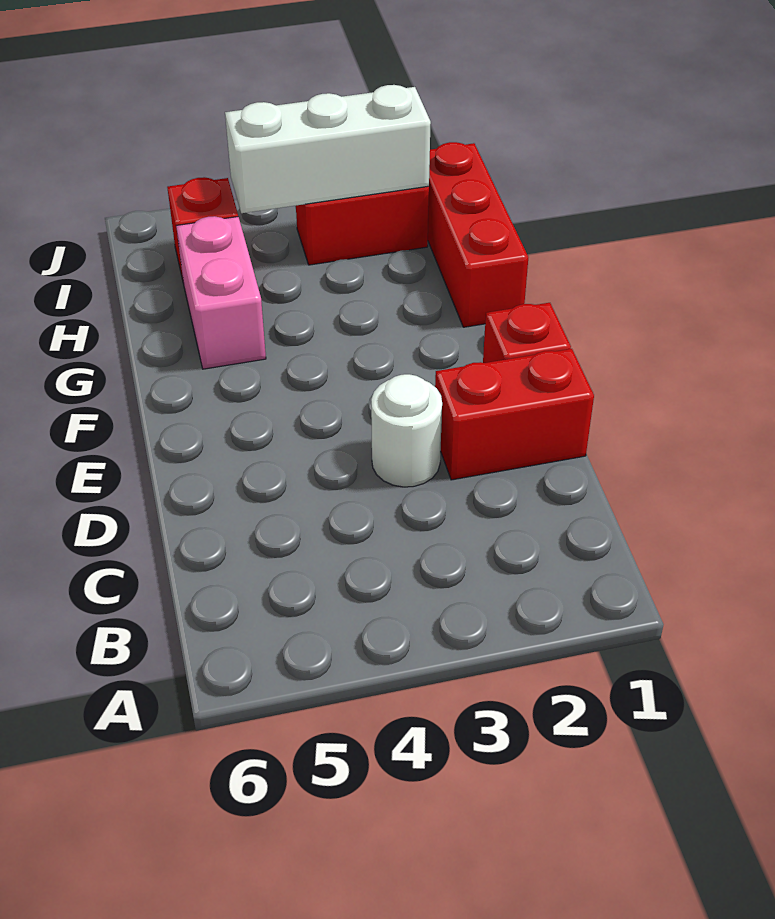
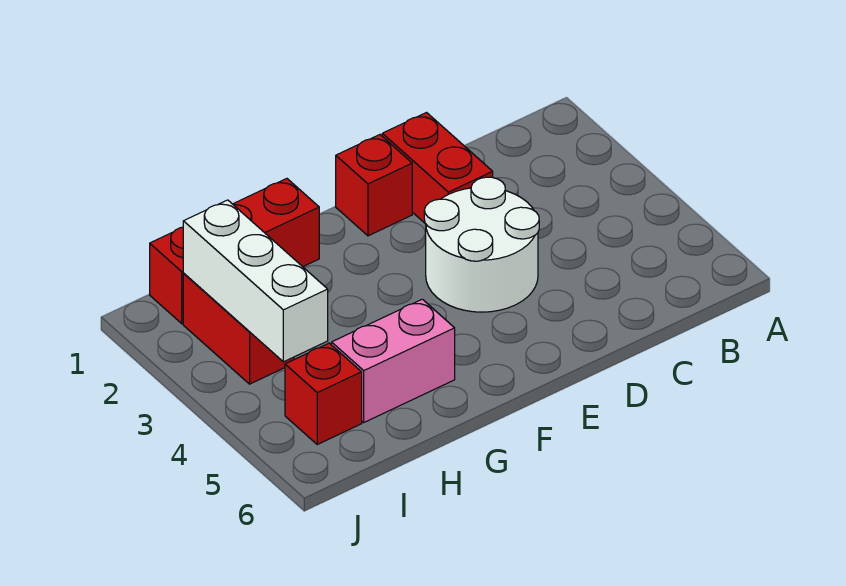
white round brick D3 level 1 -> white round brick D3:E4 level 1

